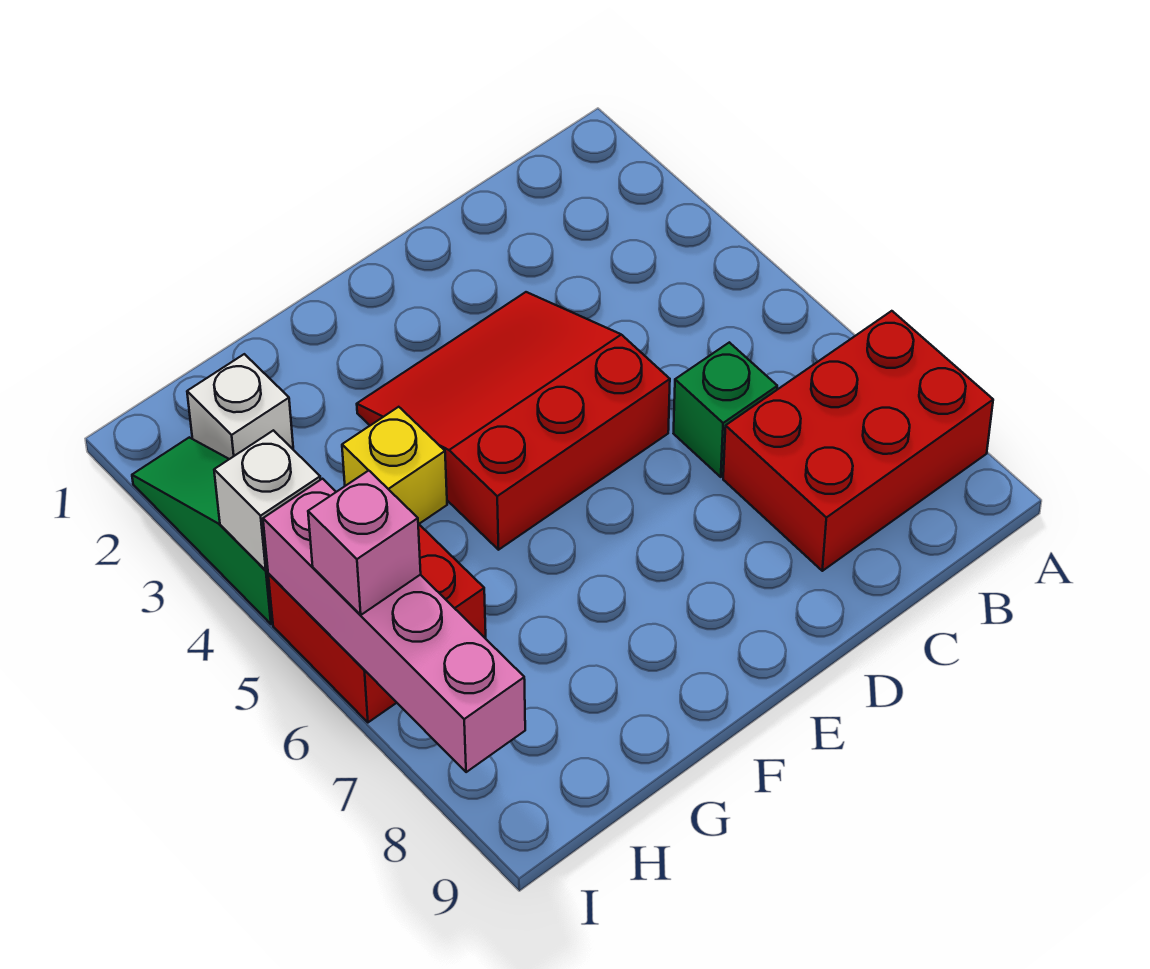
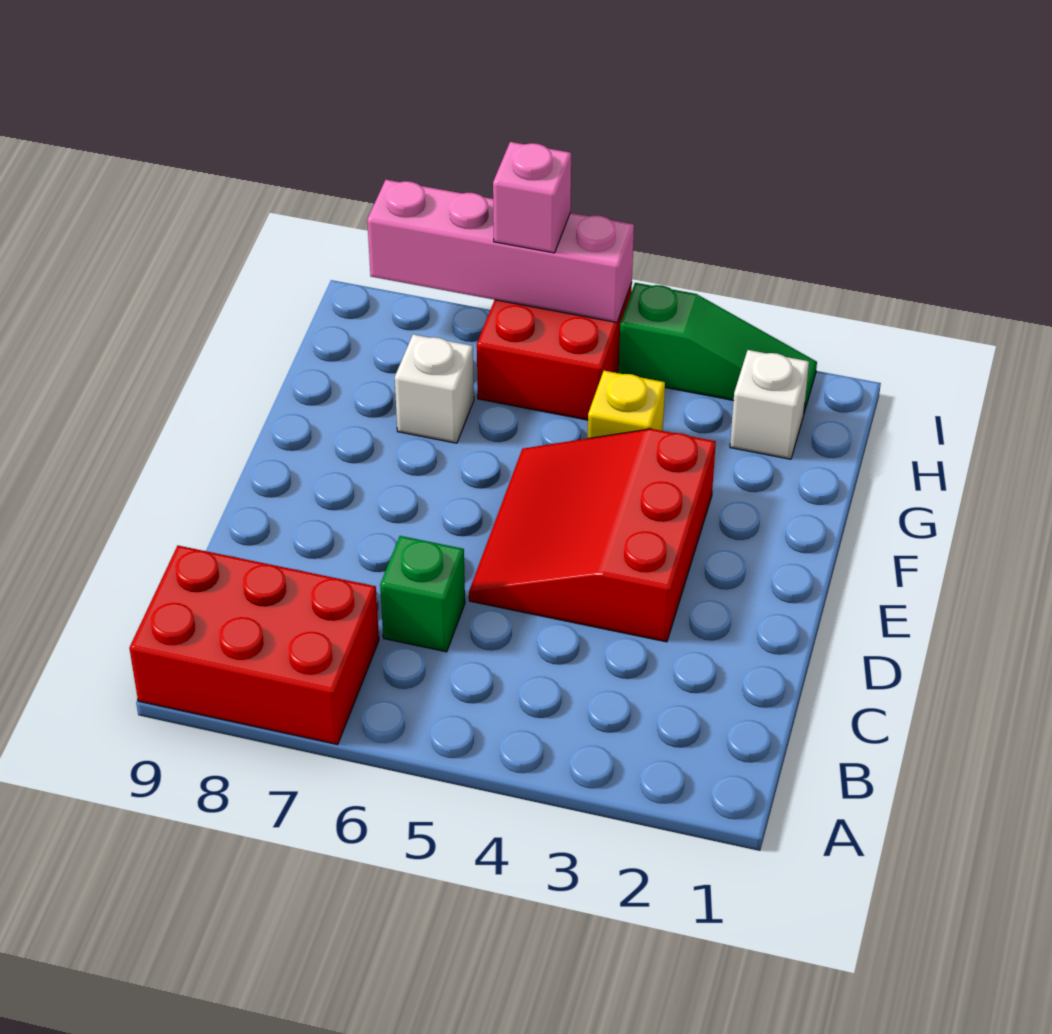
red brick A7:C8 level 1 -> red brick A7:B9 level 1
red slope D3:F5 level 1 top 5 -> red slope D3:F5 level 1 top 3
white brick I4 level 2 -> white brick G7 level 1

